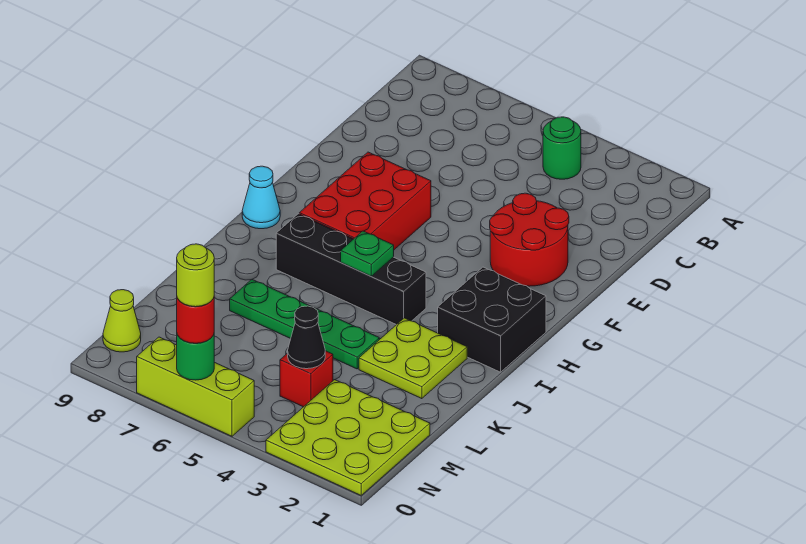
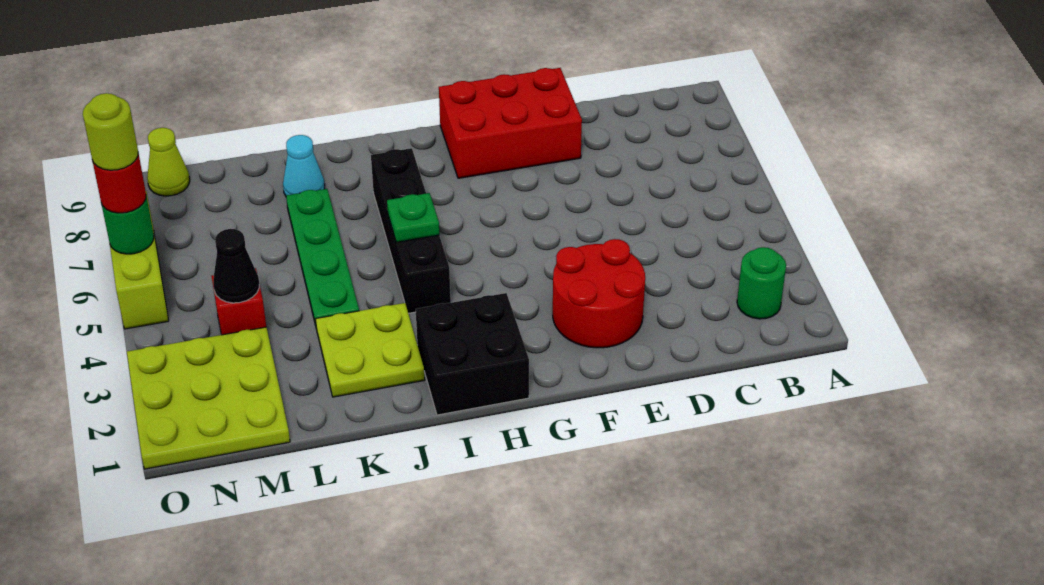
green round brick B4 level 1 -> green round brick B2 level 1
red brick F6:H7 level 1 -> red brick E8:G9 level 1
cyan cone H9 level 1 -> cyan cone K8 level 1

